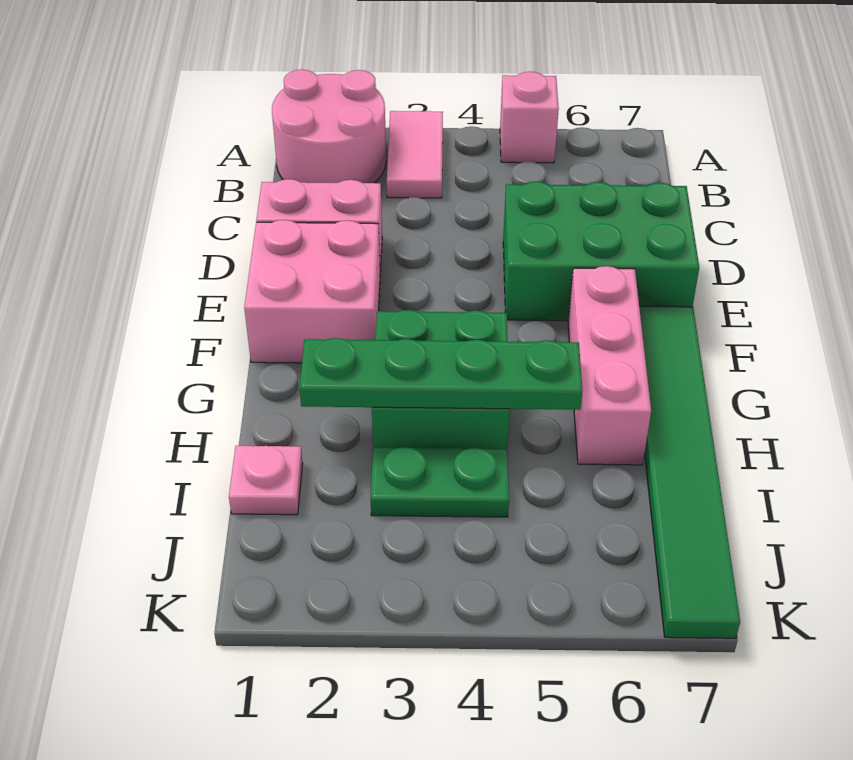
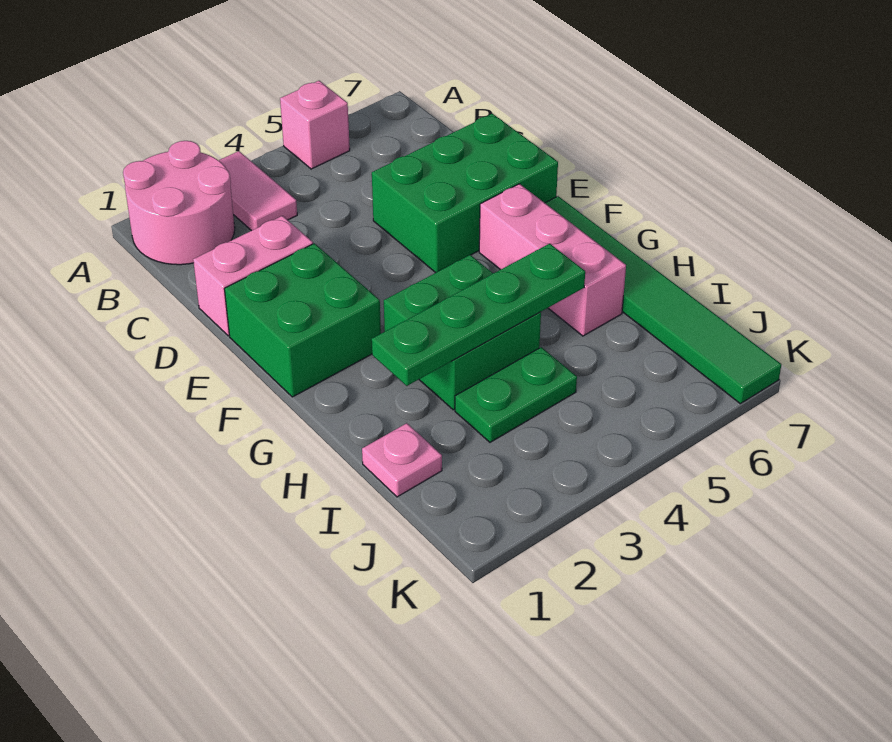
pink brick E1:F2 level 1 -> green brick E1:F2 level 1

